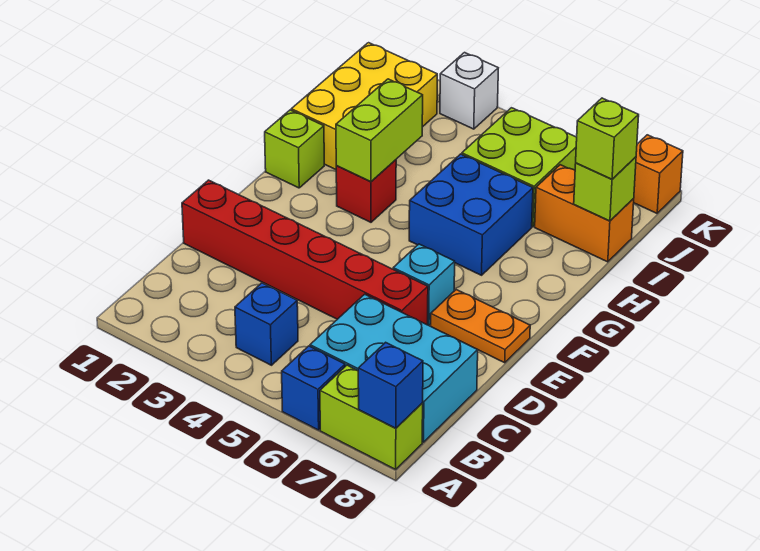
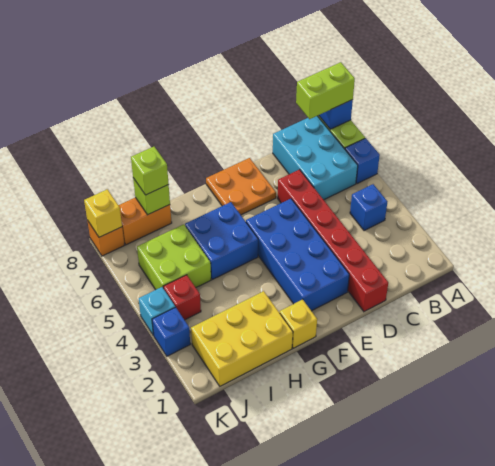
none -> blue brick E2:F5 level 1
cyan brick E6 level 1 -> cyan brick K4 level 1
orange plate E7:E8 level 1 -> orange plate E7:F8 level 1
lime brick G1 level 1 -> yellow brick G1 level 1
red brick G3 level 1 -> red brick J4 level 1
lime brick G3:H3 level 2 -> lime brick A8:B8 level 3
orange brick I7:I8 level 1 -> orange brick I8:J8 level 1
white brick K3 level 1 -> blue brick K3 level 1
none -> yellow brick K8 level 2

